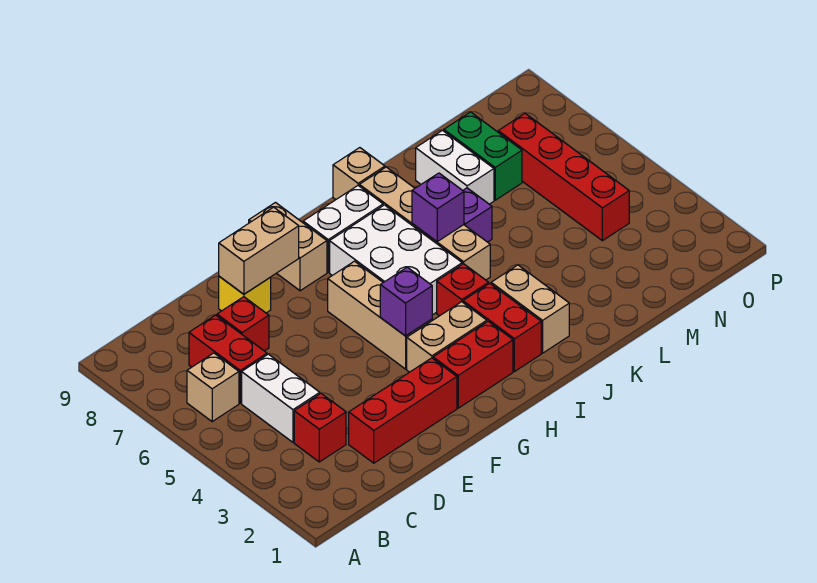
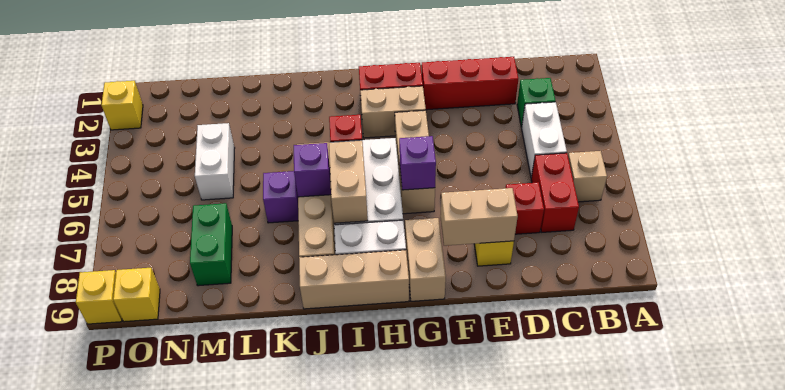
red brick C3 level 1 -> green brick C3 level 1
purple brick G4 level 2 -> purple brick G6 level 2
red brick I2:I3 level 1 -> none
tan brick J2:J3 level 1 -> tan brick I6:I7 level 2
tan brick J9 level 1 -> tan brick H9:J9 level 1
white brick L7:L8 level 1 -> white brick M4:M5 level 1
red brick N4:N7 level 1 -> none
none -> yellow brick O9 level 1
none -> yellow brick P2 level 1
none -> yellow brick P9 level 1

